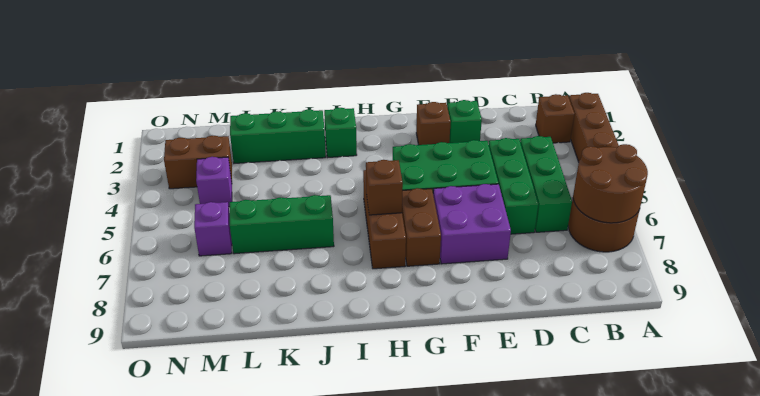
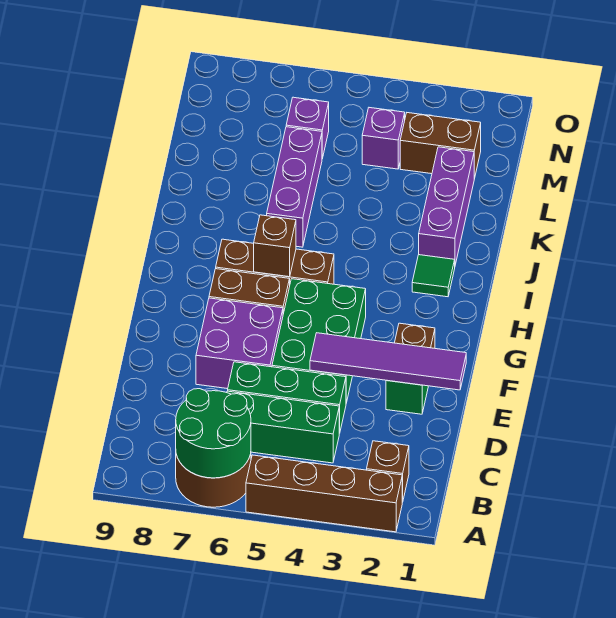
brown round brick A6:B7 level 2 -> green round brick A6:B7 level 2
none -> purple tile E1:E4 level 2
green brick I2 level 1 -> green tile I2 level 1
green brick J2:L2 level 1 -> purple brick J2:L2 level 1
green brick J6:L6 level 1 -> purple brick J6:L6 level 1
brown brick M3:N3 level 1 -> brown brick M2:M3 level 1

